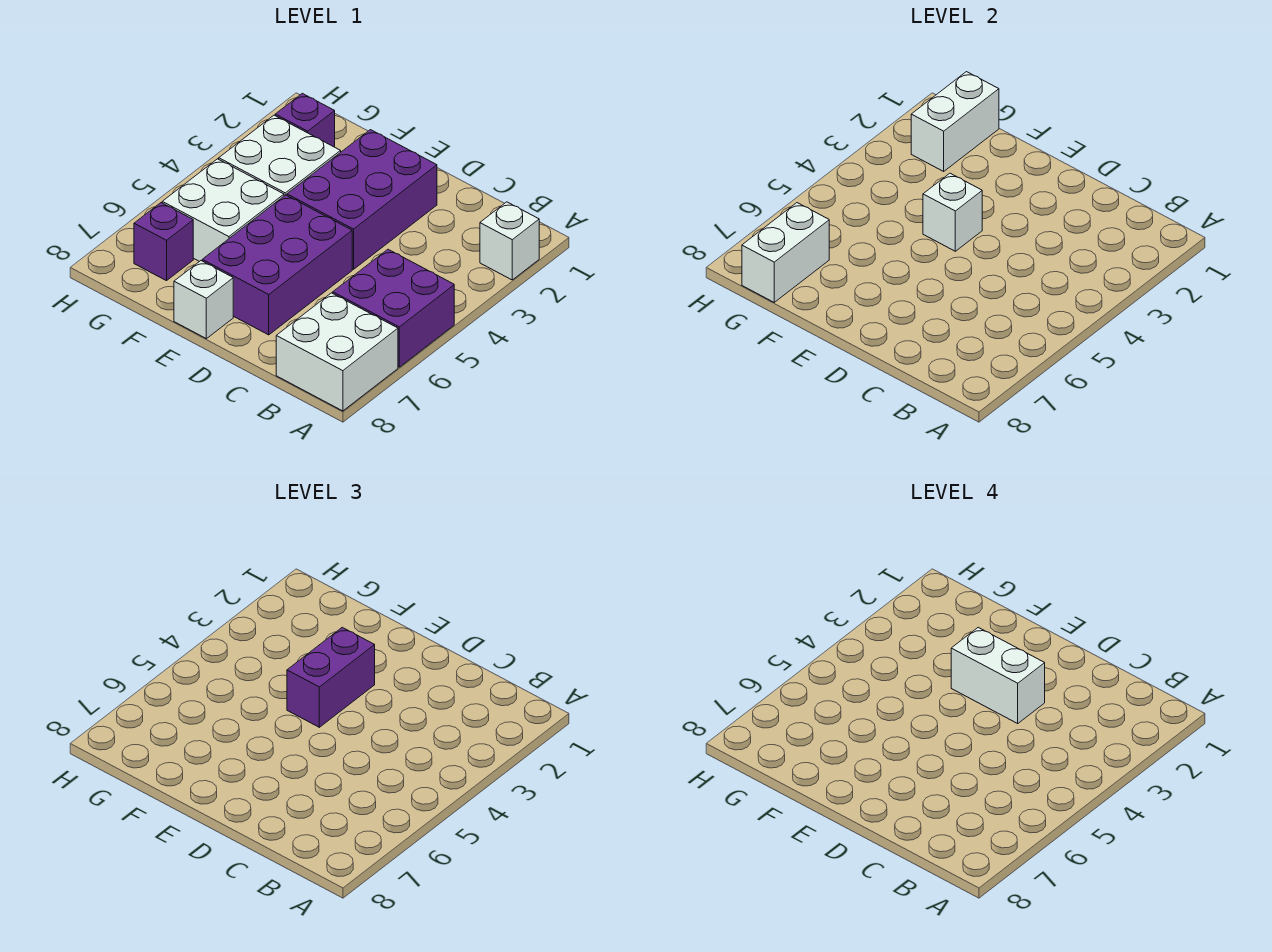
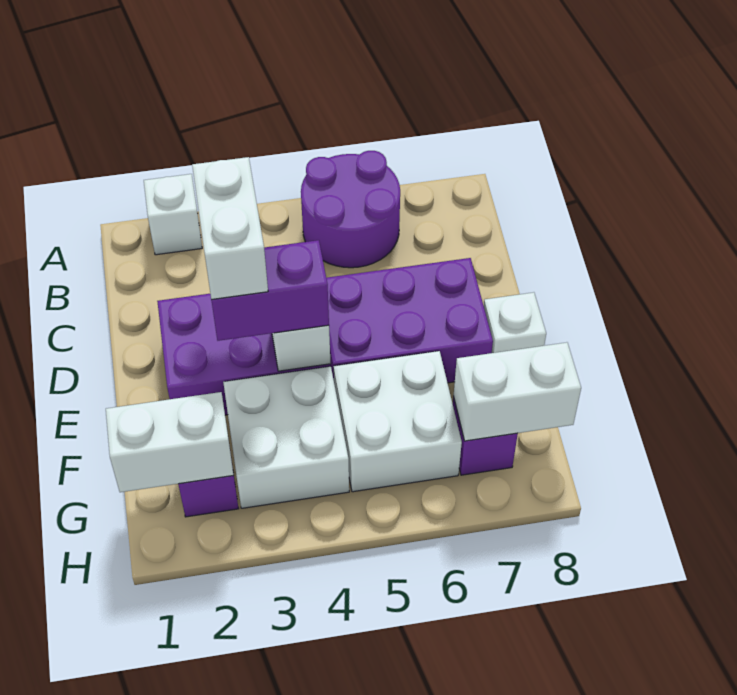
purple brick A5:B6 level 1 -> purple round brick A5:B6 level 1
white brick A7:B8 level 1 -> none

